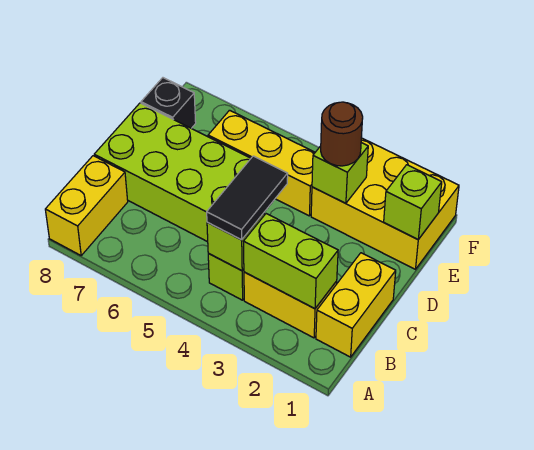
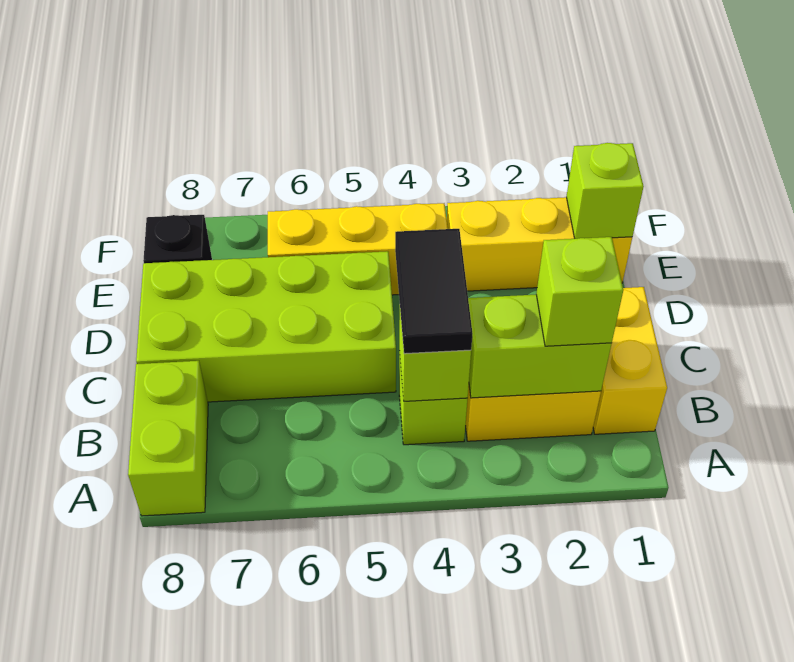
yellow brick A8:B8 level 1 -> lime brick A8:B8 level 1
yellow brick E1:F3 level 1 -> yellow brick E1:E3 level 1
lime brick E3 level 2 -> lime brick B2 level 3
brown round brick E3 level 3 -> none

